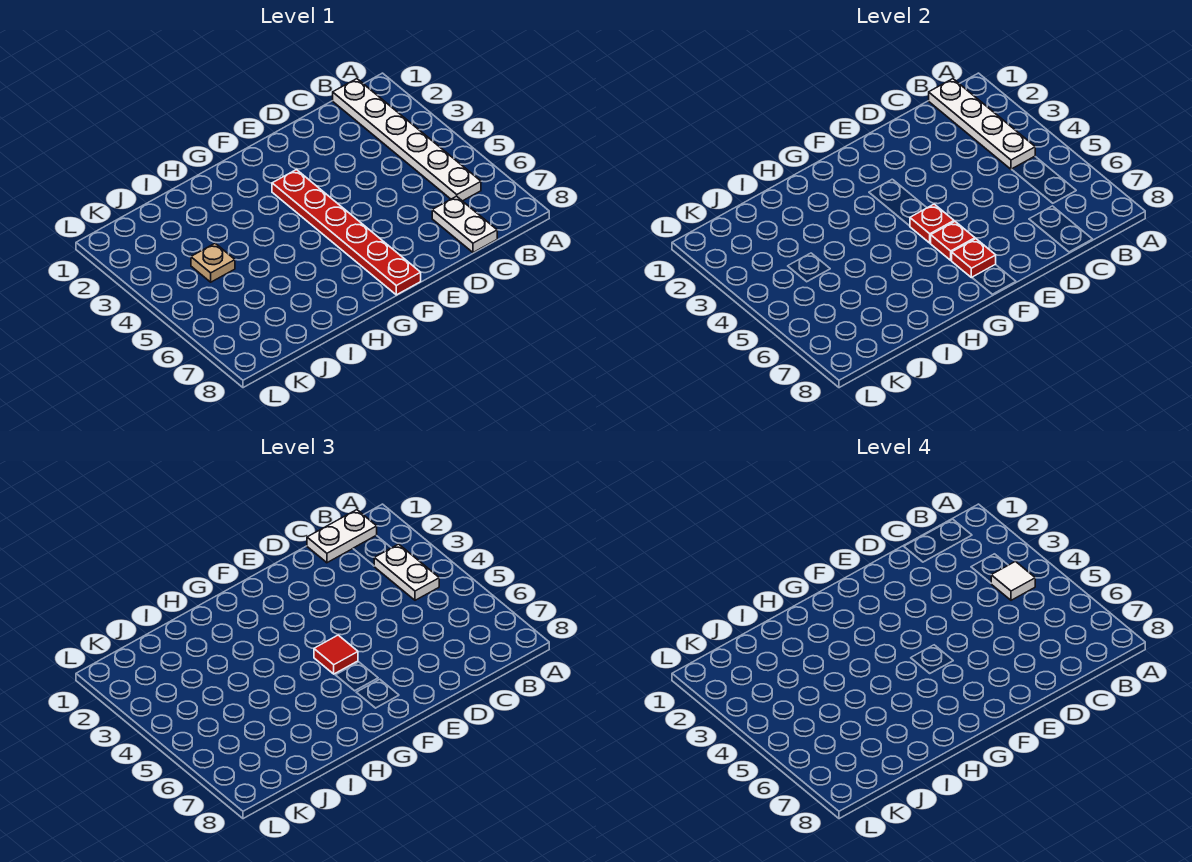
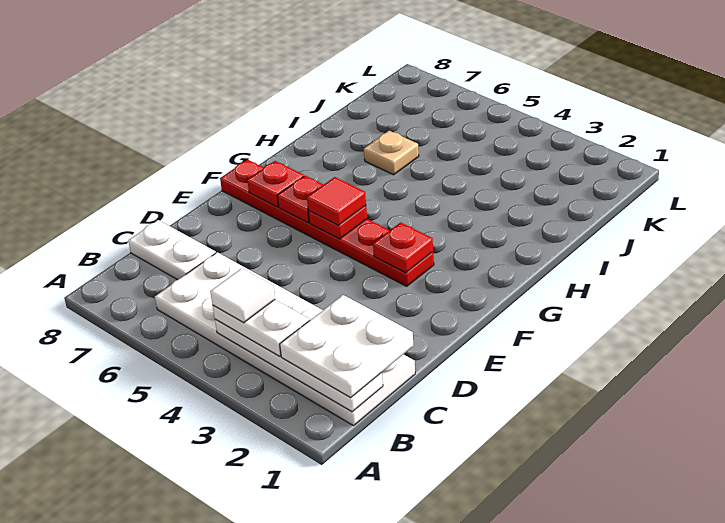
white plate B1:B6 level 1 -> white plate B1:C6 level 1
white plate B1:C1 level 3 -> white plate B1:C2 level 3
none -> red plate F3 level 2
tan plate J4 level 1 -> tan plate I6 level 1

